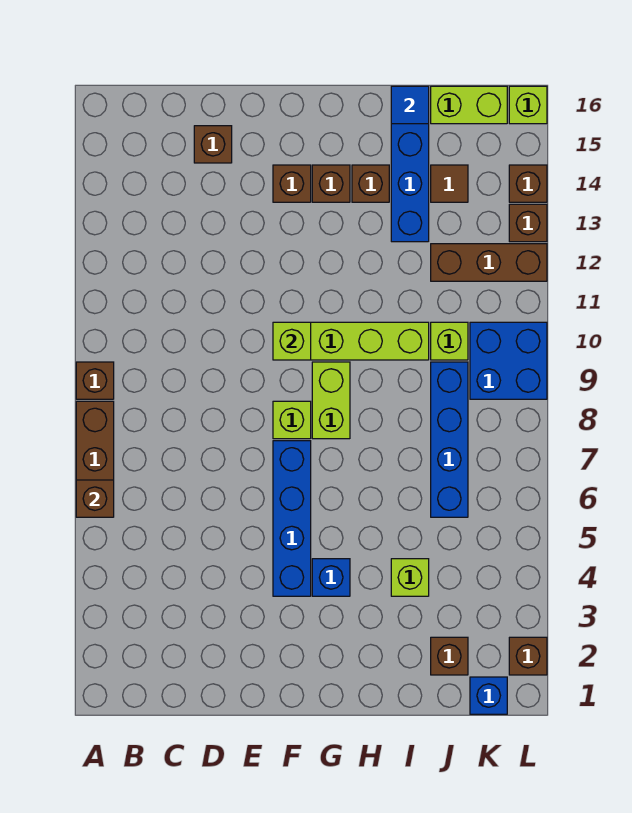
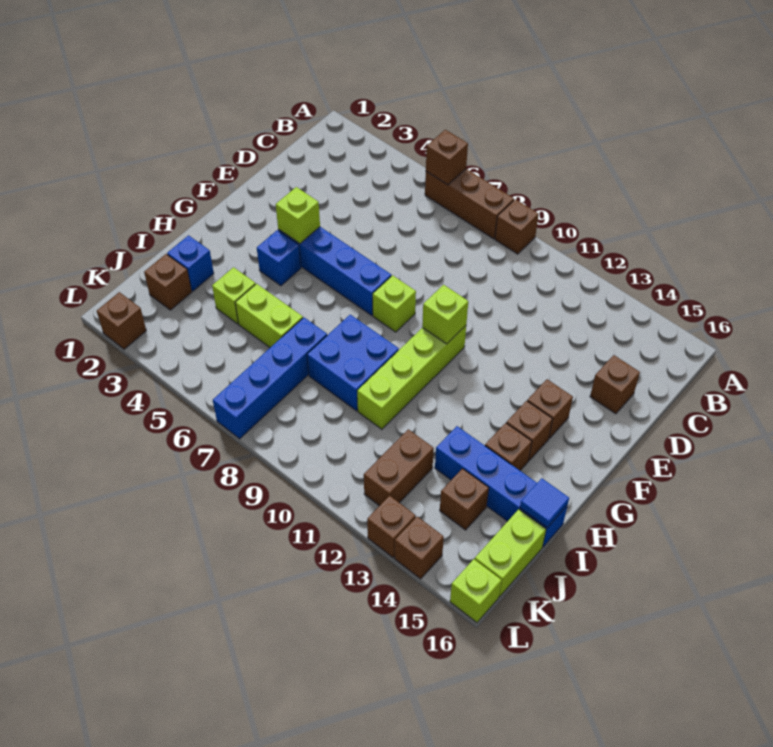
lime brick G8:G9 level 1 -> lime brick I5:I6 level 1
blue brick J6:J9 level 1 -> blue brick I7:L7 level 1
lime brick J10 level 1 -> lime brick F4 level 2
brown brick J12:L12 level 1 -> brown brick J12:K12 level 1
brown tile J14 level 1 -> brown brick J14 level 1
blue brick K1 level 1 -> blue brick I2 level 1
blue brick K9:L10 level 1 -> blue brick H8:I9 level 1

